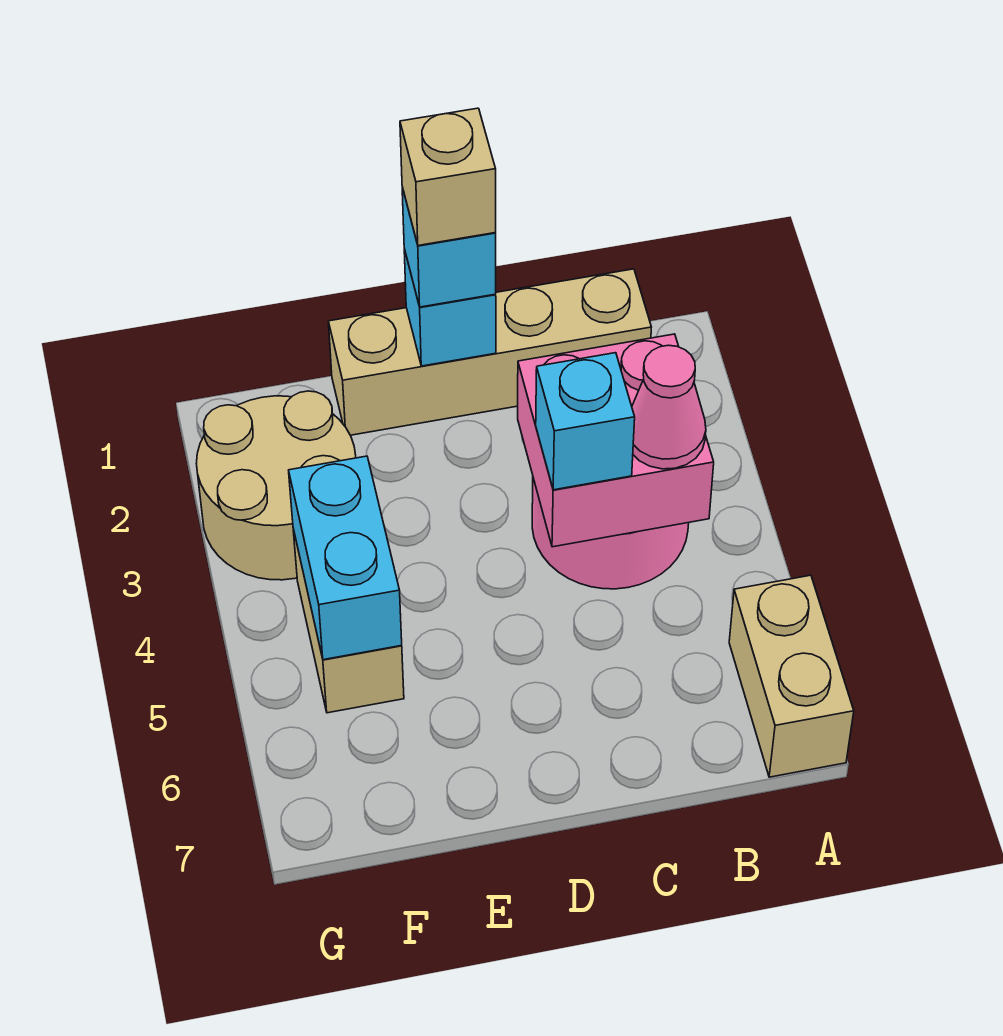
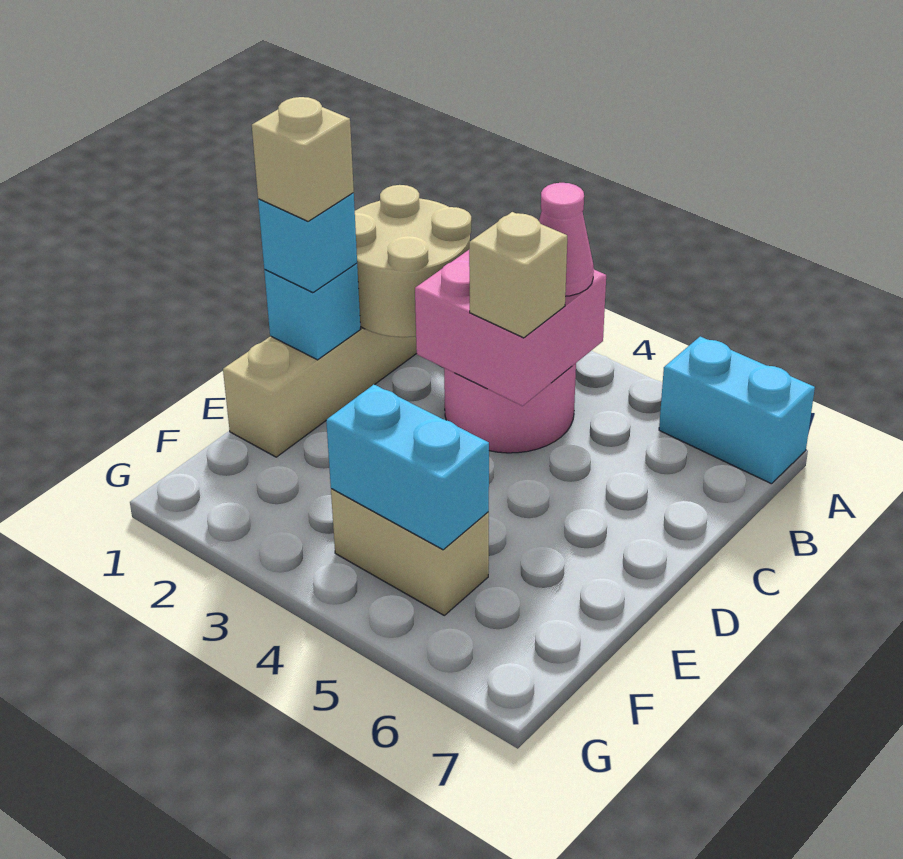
tan brick A6:A7 level 1 -> cyan brick A6:A7 level 1
cyan brick C4 level 3 -> tan brick C4 level 3
tan round brick F2:G3 level 1 -> tan round brick B1:C2 level 2

